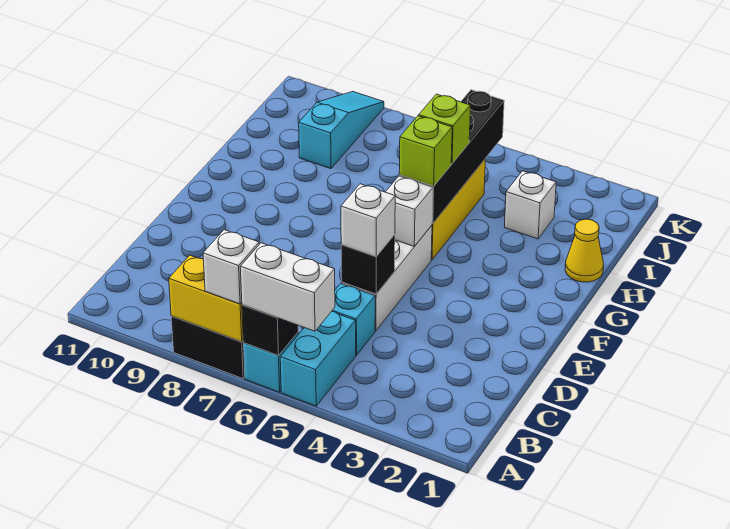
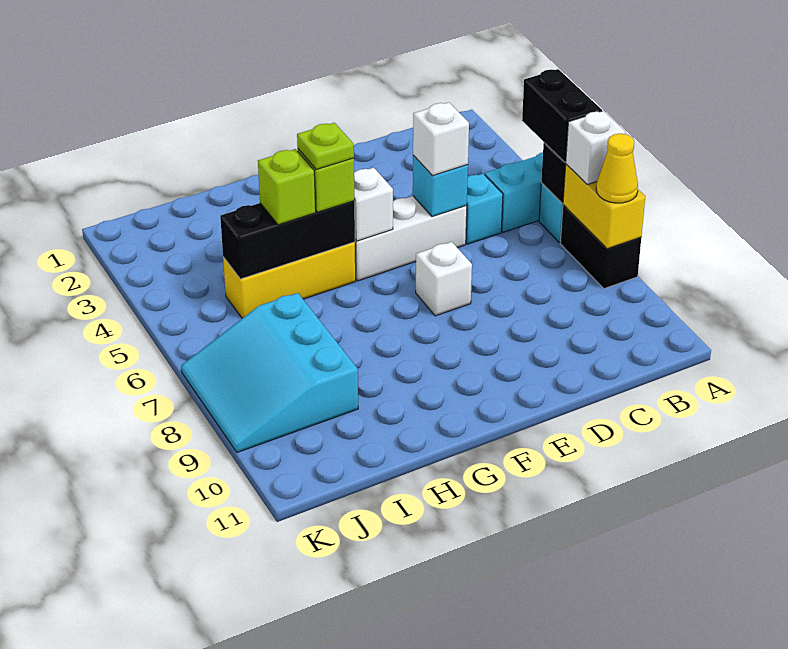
white brick A5:A6 level 3 -> black brick A5:A6 level 3
black brick D5 level 2 -> cyan brick D5 level 2
black brick G5:J5 level 2 -> black brick G5:I5 level 2
none -> lime plate G5 level 4
yellow cone H1 level 1 -> yellow cone A8 level 3
white brick I3 level 1 -> white brick E7 level 1
cyan slope I9:K9 level 1 top I -> cyan slope I7:K9 level 1 top I

